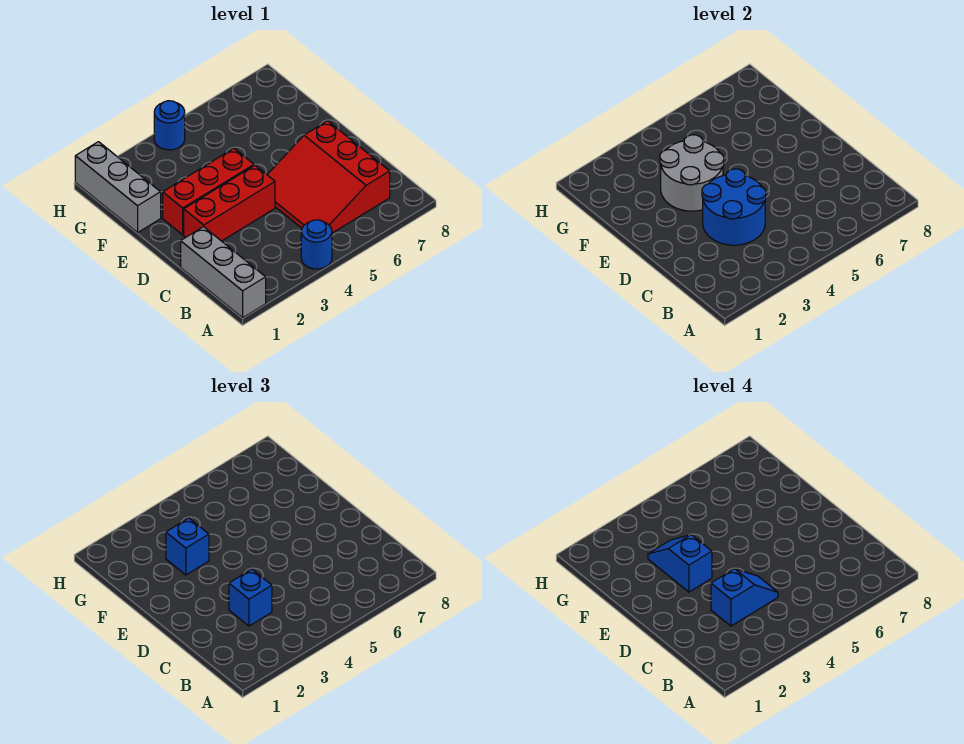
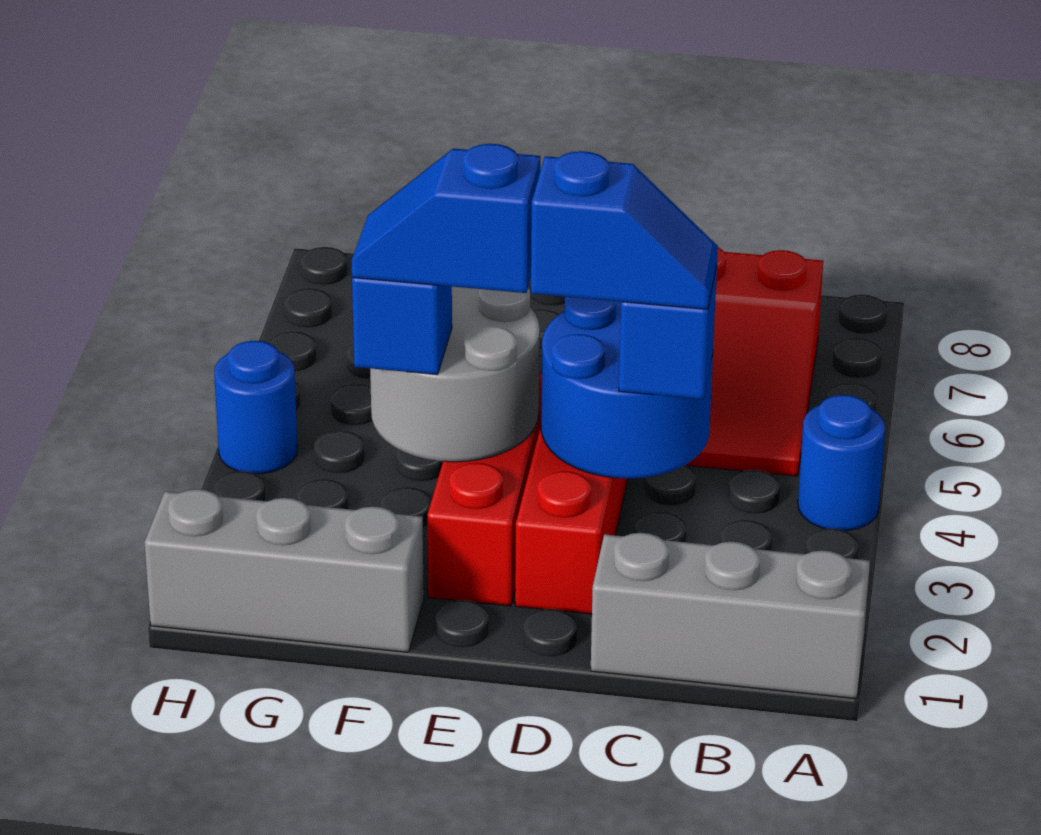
blue slope C3:C4 level 4 top 3 -> blue slope C3:D3 level 4 top D

